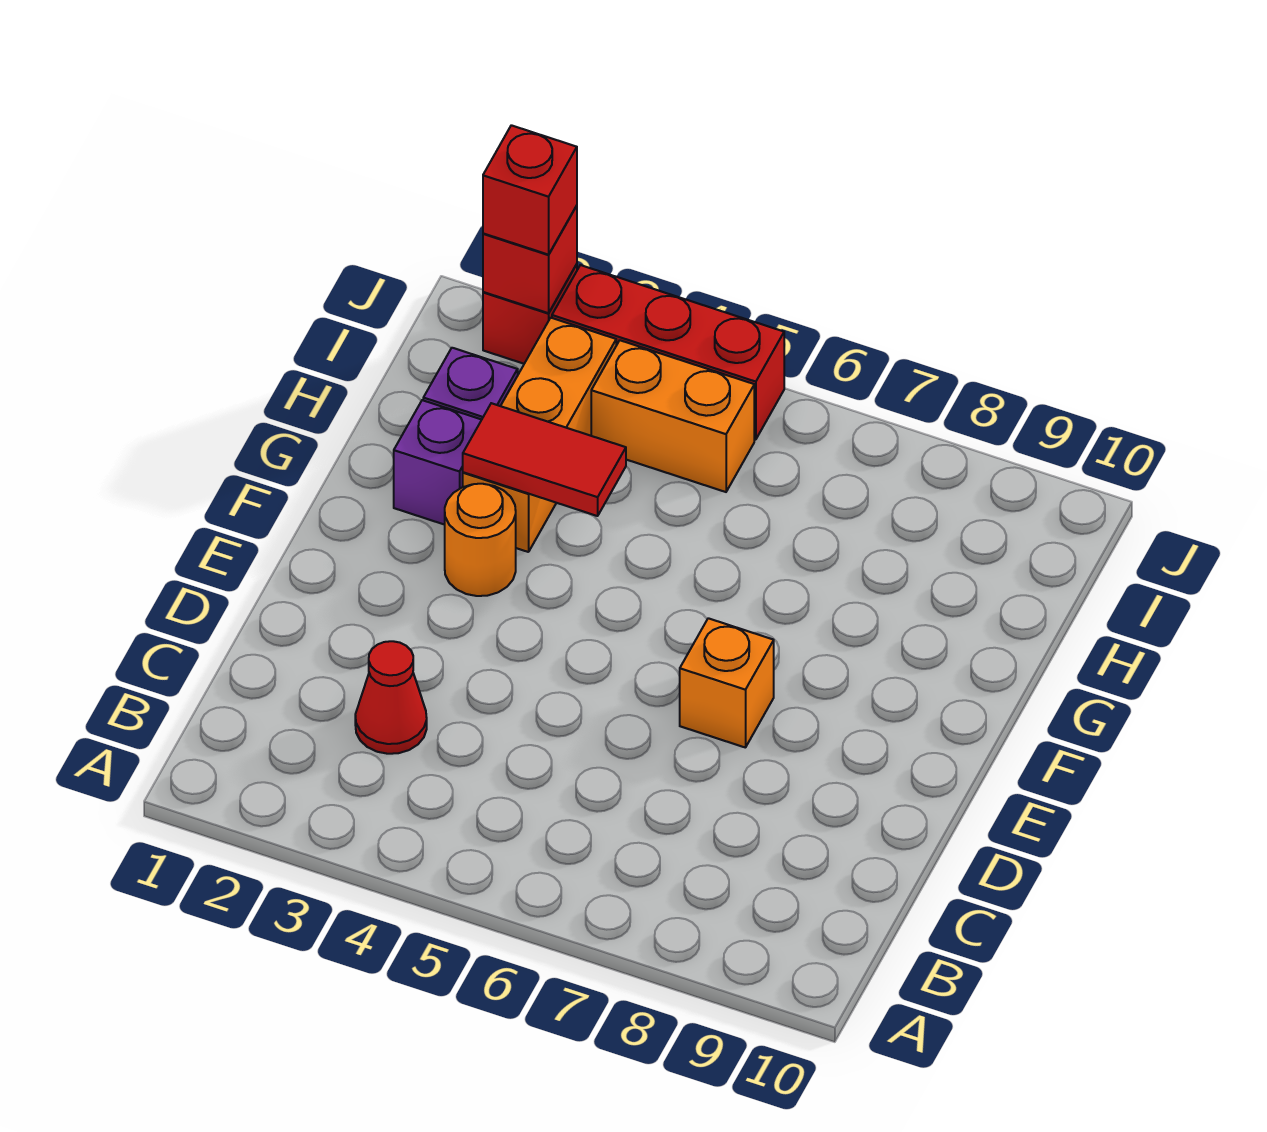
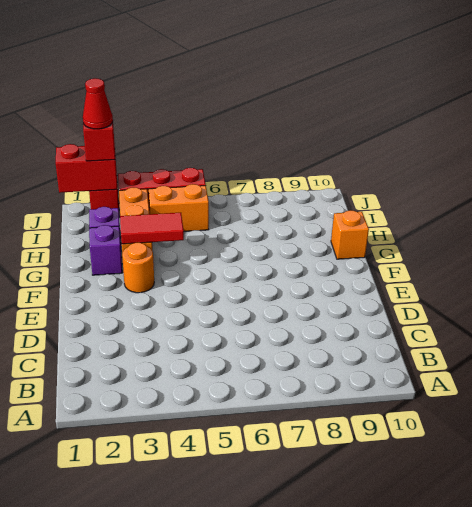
red cone C3 level 1 -> red cone J2 level 4
orange brick E7 level 1 -> orange brick G10 level 1
red brick J2 level 2 -> red brick J1:J2 level 2

